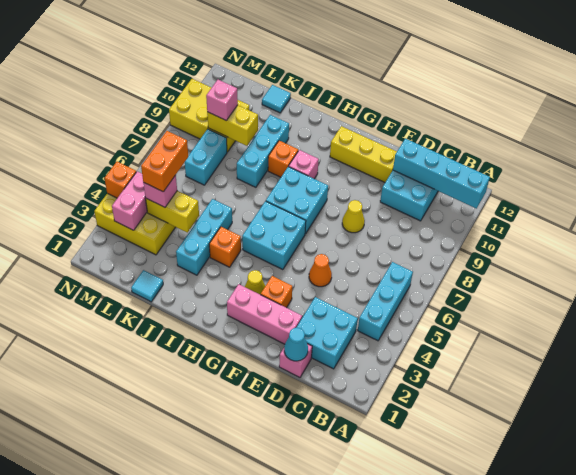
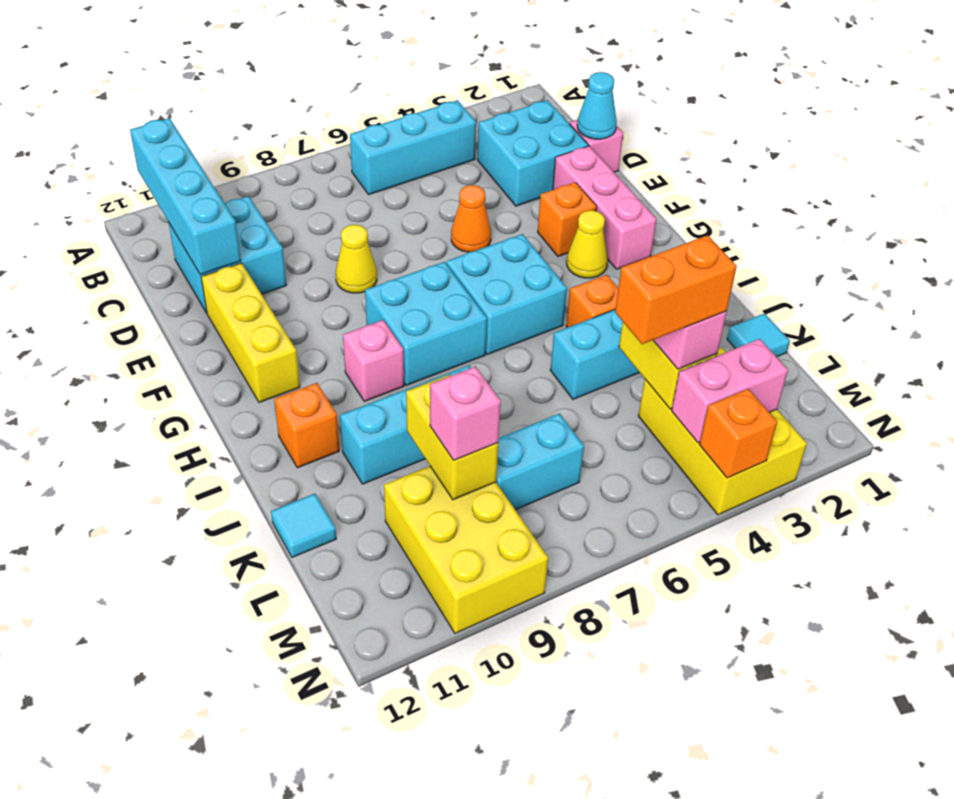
orange brick I9 level 1 -> orange brick I11 level 1

